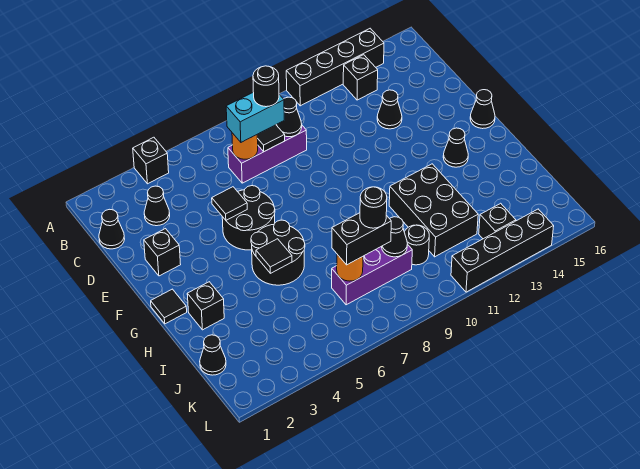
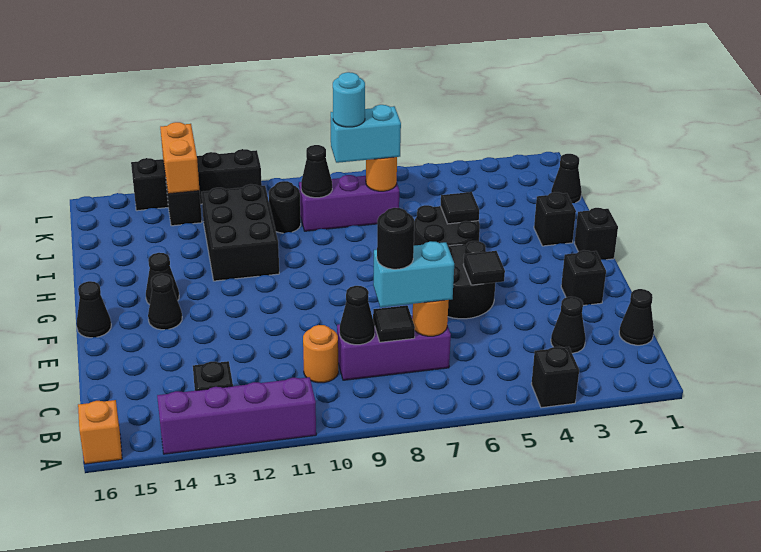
black brick A11:A14 level 1 -> purple brick A11:A14 level 1
none -> orange brick A16 level 1
none -> orange round brick C10 level 1
black cone D13 level 1 -> black cone F14 level 1
black tile G1 level 1 -> black brick G1 level 1
black brick J7:J8 level 3 -> cyan brick J7:J8 level 3
black round brick J8 level 4 -> cyan round brick J8 level 4
none -> orange brick K13:L13 level 2

